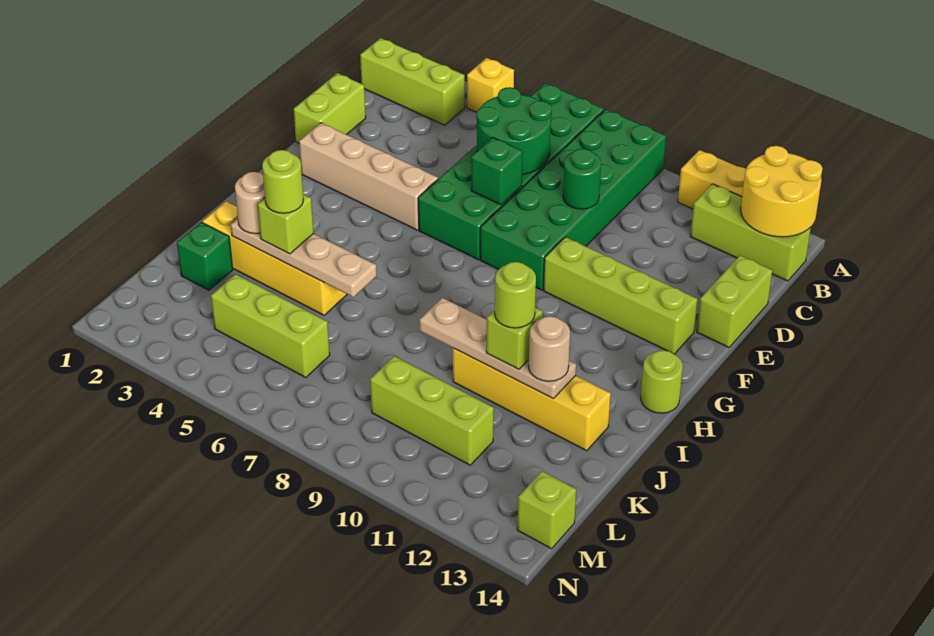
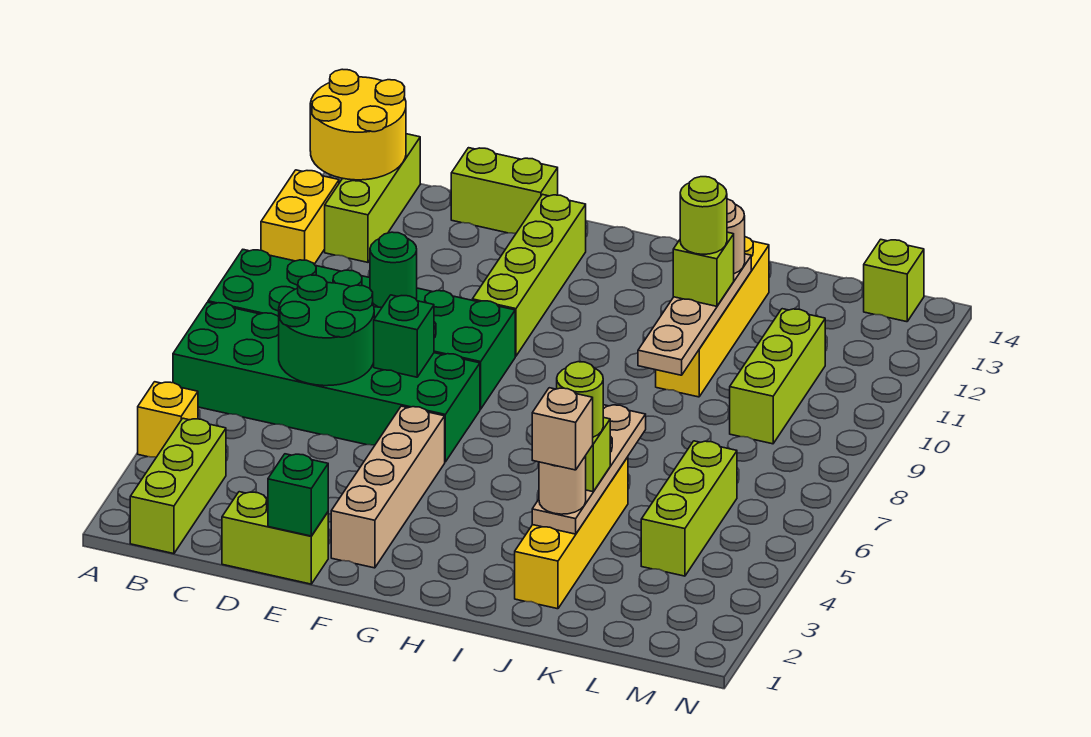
lime round brick H14 level 1 -> none
none -> tan brick J3 level 4
green brick K2 level 1 -> green brick E1 level 2

